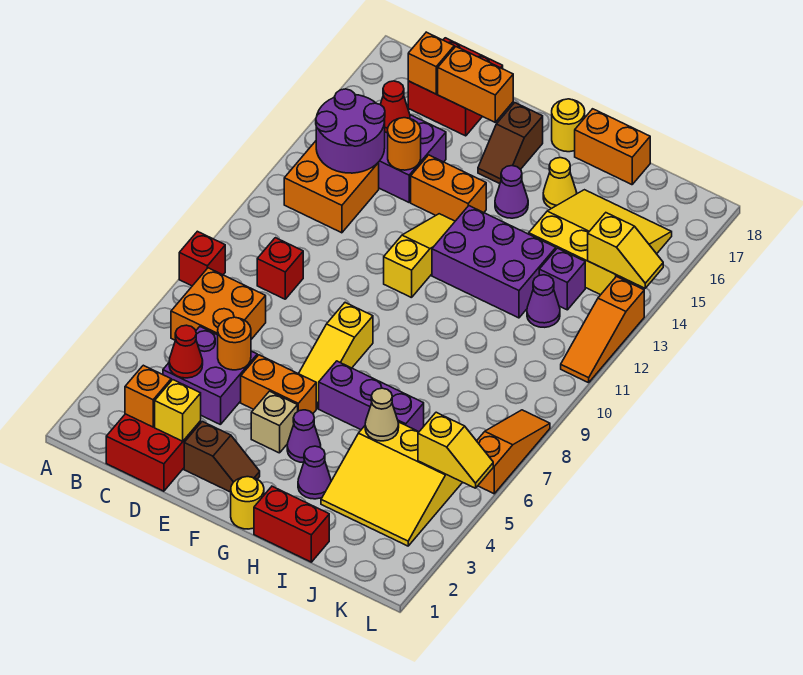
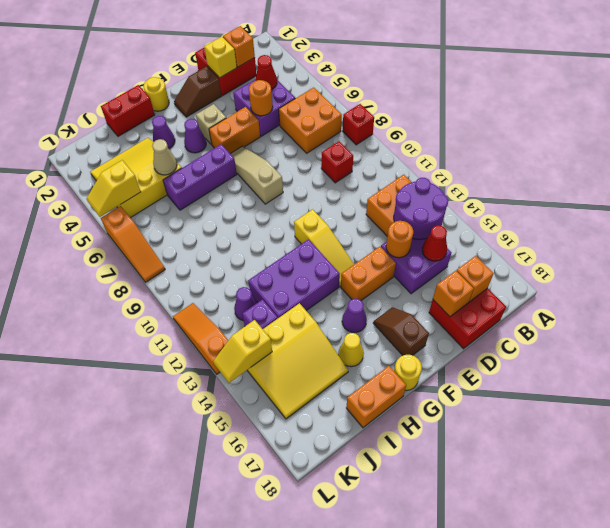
orange brick D17:E17 level 2 -> orange brick D17 level 2
yellow slope F6:F8 level 1 top 8 -> tan slope F6:F8 level 1 top 8

